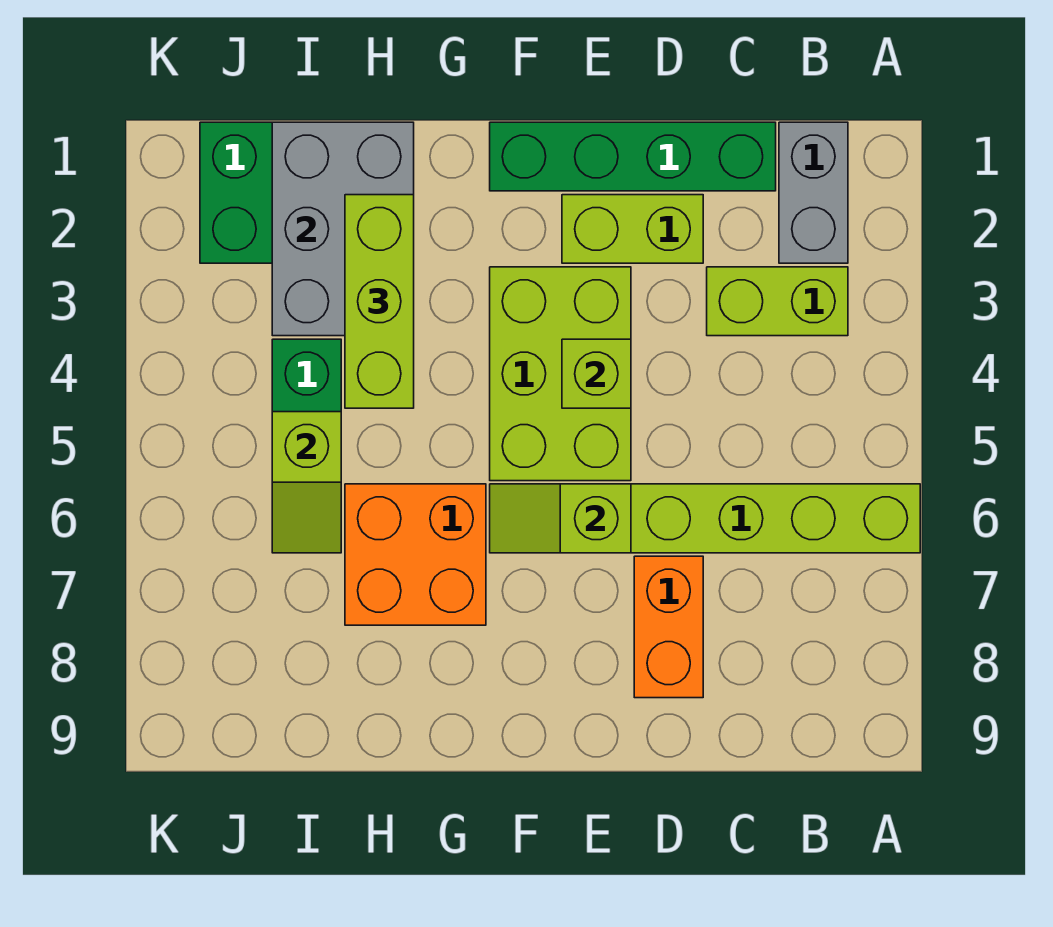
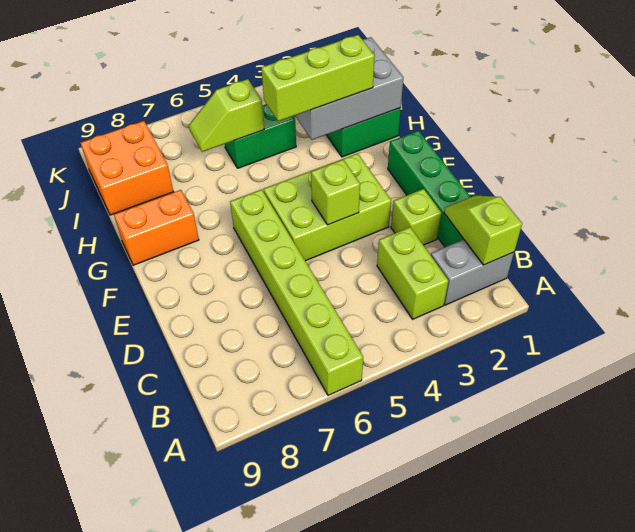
lime brick D2:E2 level 1 -> lime brick D2 level 1
orange brick D7:D8 level 1 -> orange brick G8:G9 level 1
lime slope E6:F6 level 2 top E -> lime slope B1:C1 level 2 top B
orange brick G6:H7 level 1 -> orange brick I8:J9 level 1

